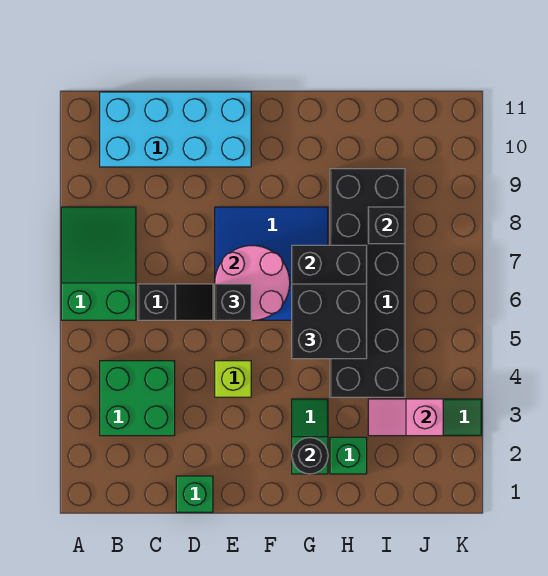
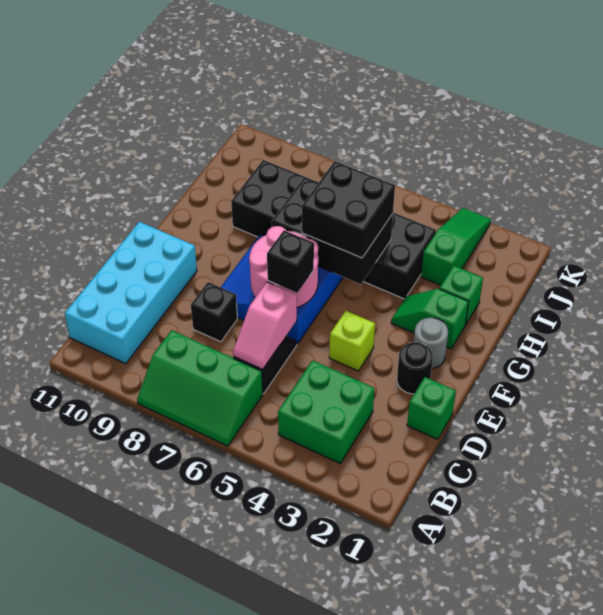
green slope A6:B8 level 1 top 6 -> green slope A6:B8 level 1 top B
none -> grey round brick F2 level 1
black round brick G2 level 2 -> black round brick E2 level 1
pink slope I3:J3 level 2 top J -> pink slope C6:D6 level 2 top D
black brick I8 level 2 -> black brick D8 level 1

